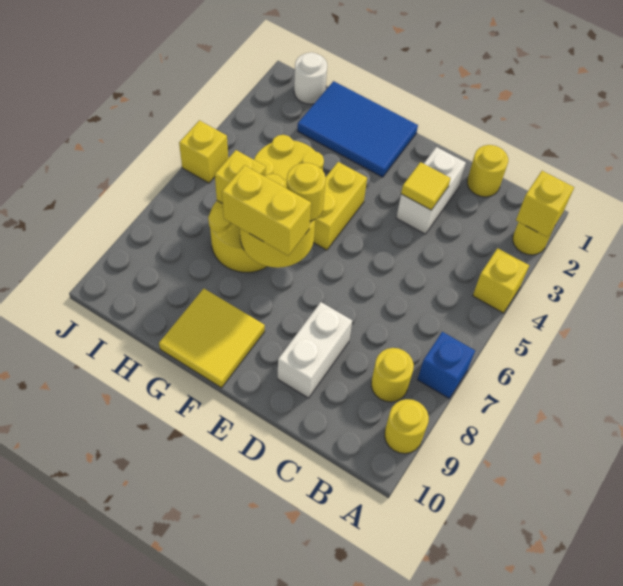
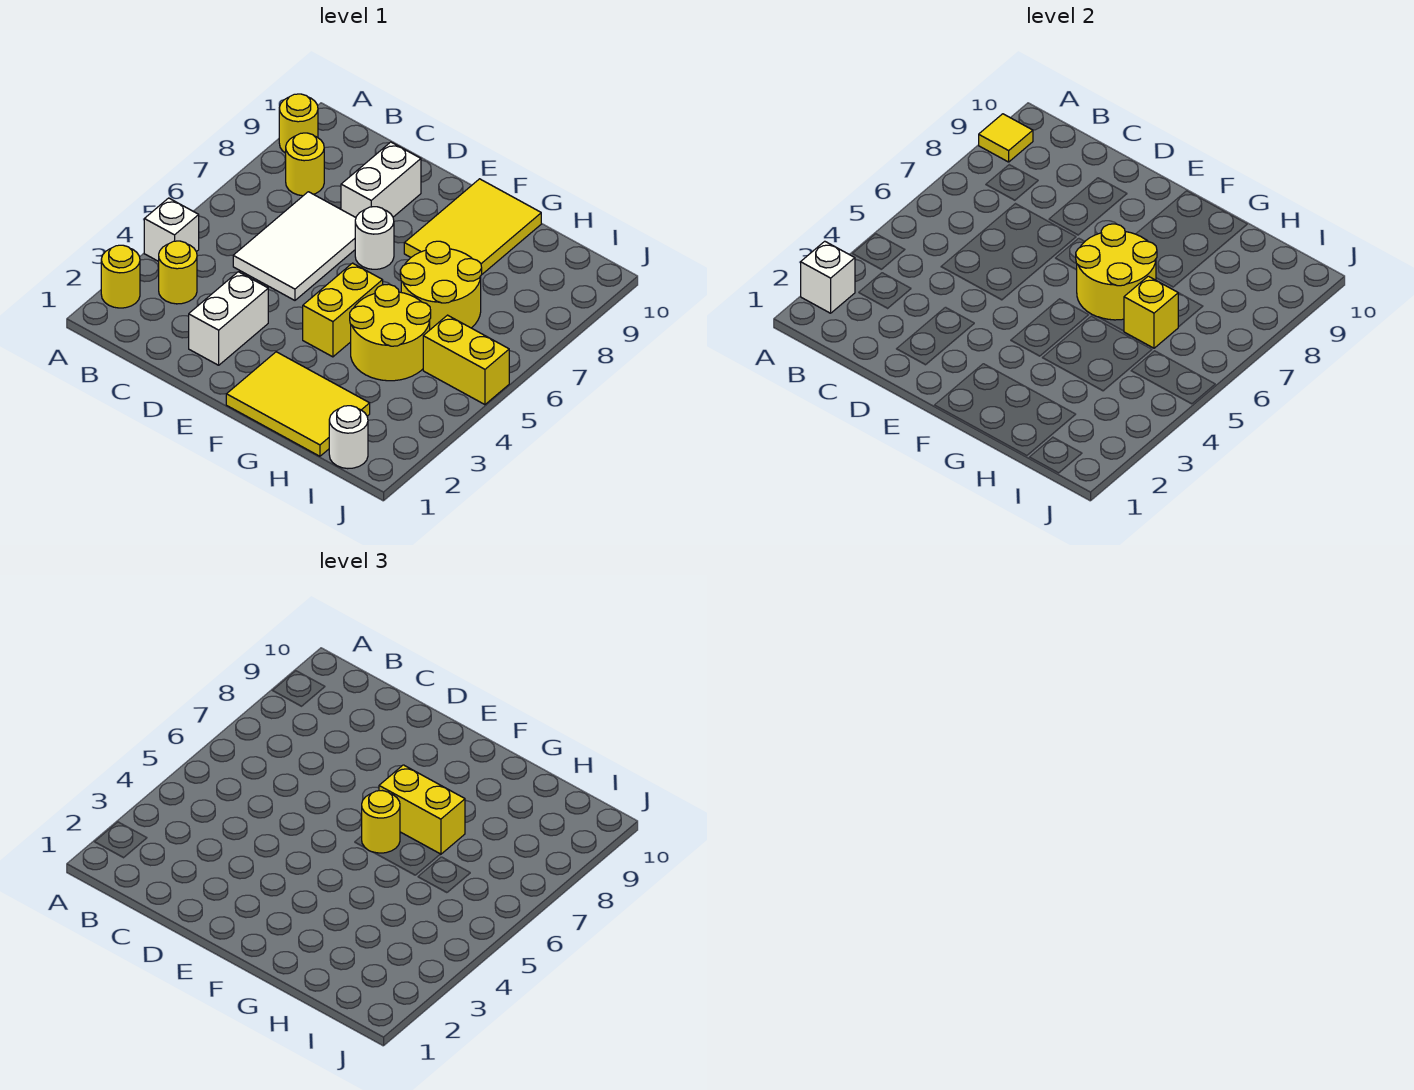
yellow brick A2 level 2 -> white brick A2 level 2
yellow brick A4 level 1 -> white brick A4 level 1
blue brick A7 level 1 -> none
yellow round brick C1 level 1 -> yellow round brick B3 level 1
none -> white tile C5:D7 level 1
yellow tile D3 level 2 -> yellow tile A9 level 2
none -> white round brick E7 level 1
blue tile F1:H2 level 1 -> yellow tile F1:H2 level 1
yellow tile F9:G10 level 1 -> yellow tile F8:G10 level 1
yellow brick J5 level 1 -> yellow brick I5:J5 level 1

